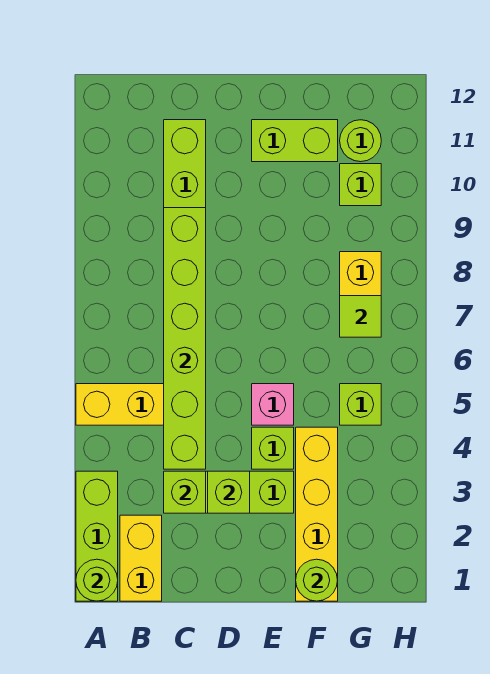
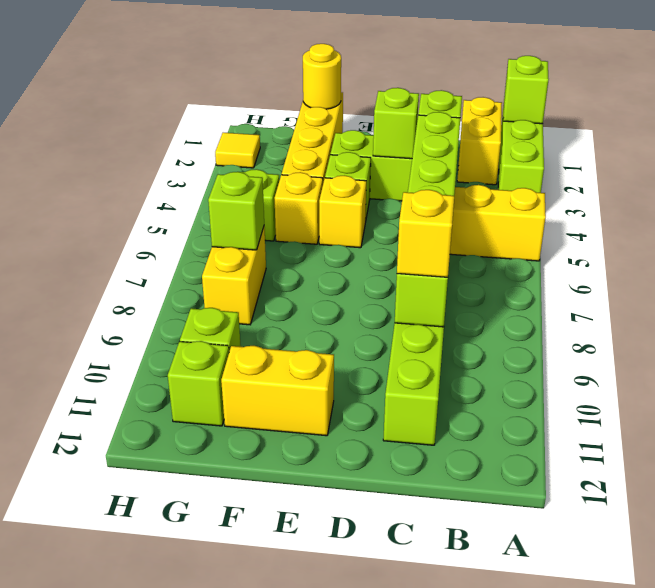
lime round brick A1 level 2 -> lime brick A1 level 2
none -> yellow brick C9 level 3
pink brick E5 level 1 -> yellow brick E5 level 1
lime brick E11:F11 level 1 -> yellow brick E11:F11 level 1
lime round brick F1 level 2 -> yellow round brick F1 level 2
none -> yellow brick F5 level 1
lime tile G7 level 2 -> lime brick G7 level 2
lime round brick G11 level 1 -> lime brick G11 level 1
none -> yellow tile H2 level 1

